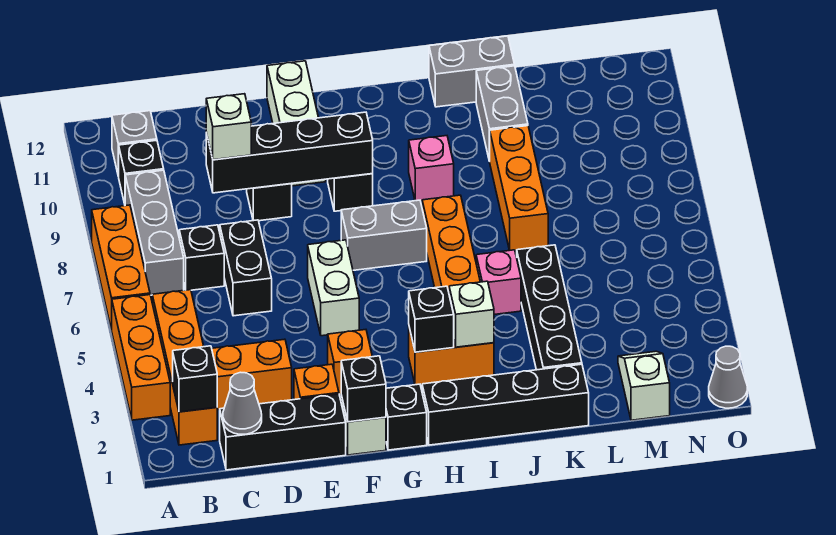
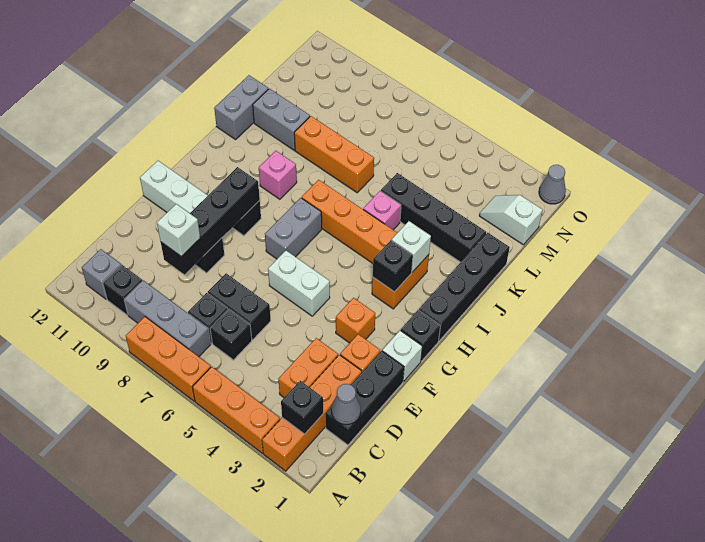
orange brick B2:B5 level 1 -> orange brick A2:D2 level 1
black brick F1 level 2 -> black brick C6 level 1

